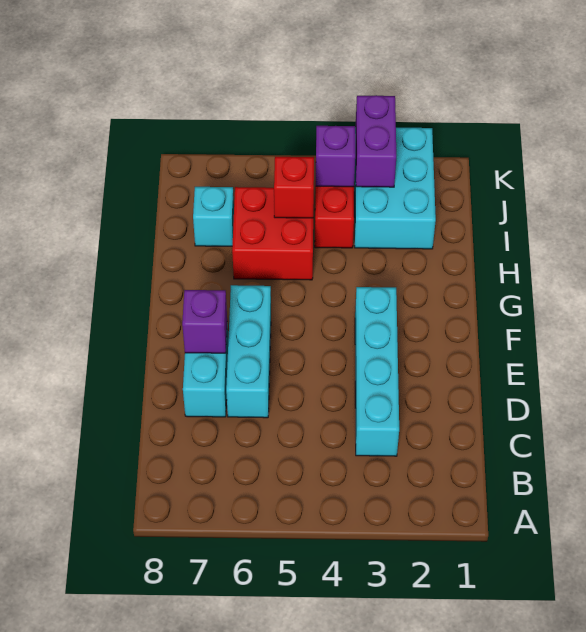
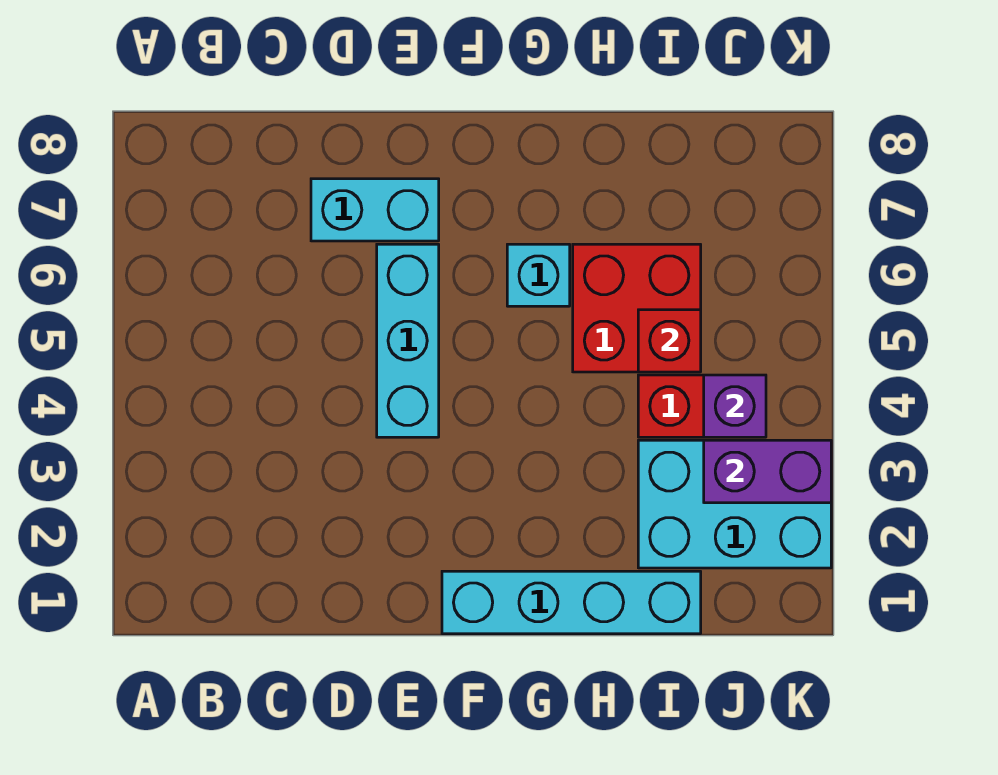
cyan brick C3:F3 level 1 -> cyan brick F1:I1 level 1
cyan brick D6:F6 level 1 -> cyan brick E4:E6 level 1
purple brick E7 level 2 -> none
cyan brick I7 level 1 -> cyan brick G6 level 1

